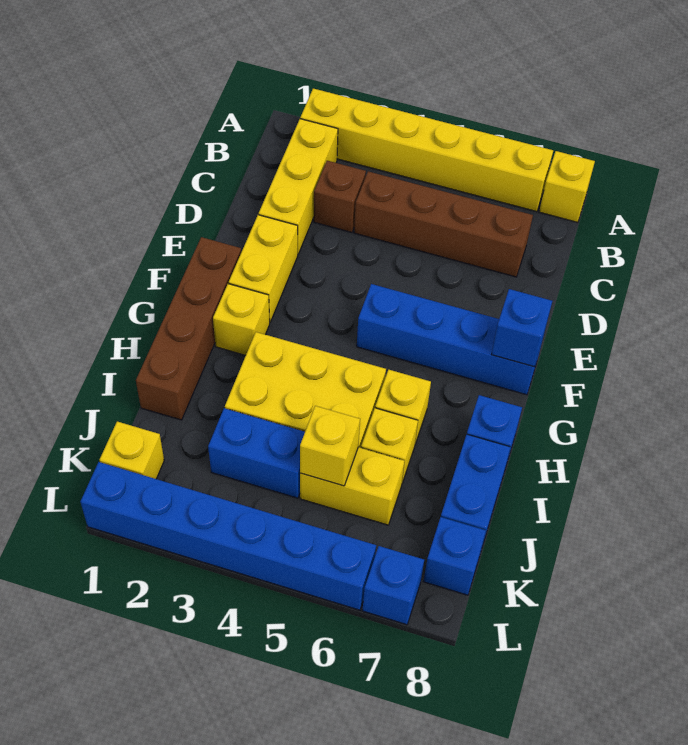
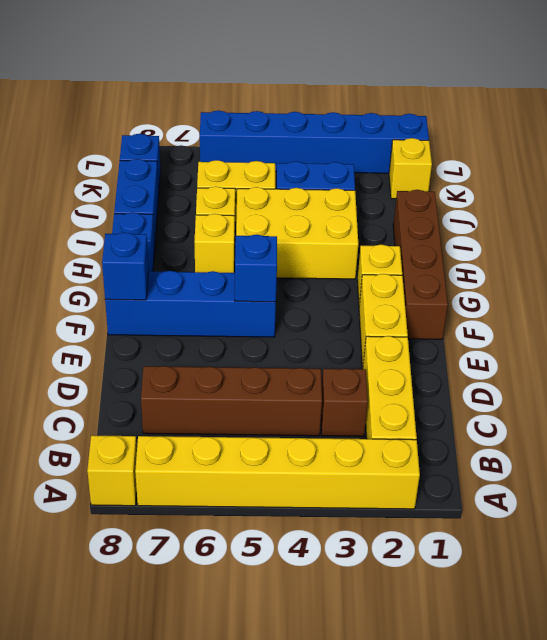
yellow brick J5 level 2 -> none
blue brick L7 level 1 -> blue brick F5 level 2

